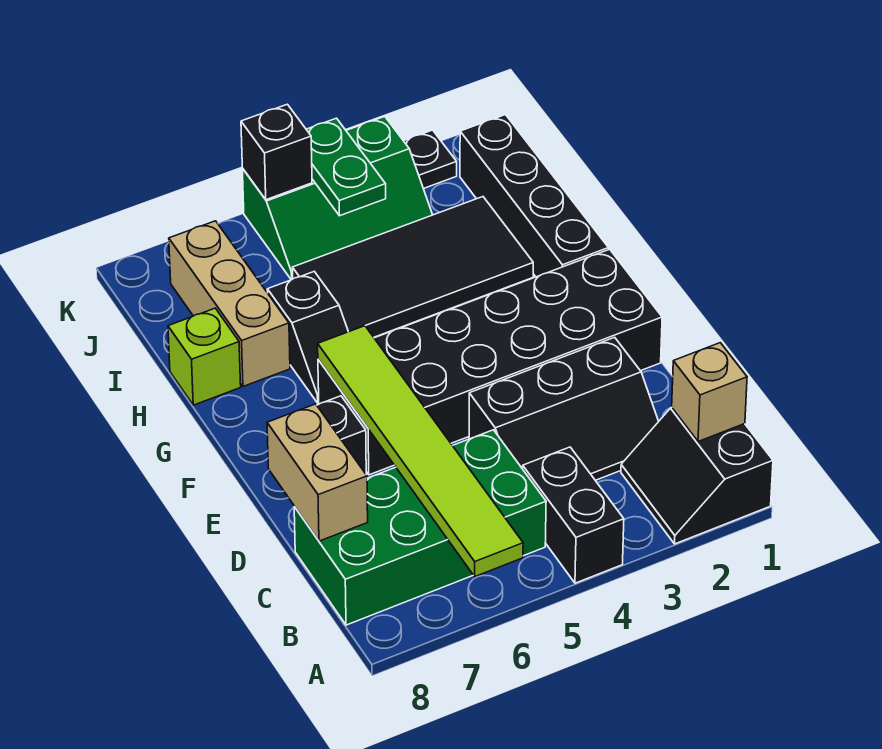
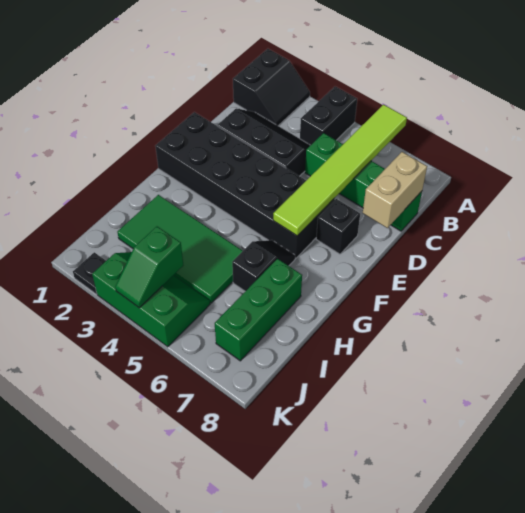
tan brick B1 level 2 -> none
green brick B5:C8 level 1 -> green brick C5:C8 level 1
black brick G1:J1 level 1 -> none
black tile H2:I5 level 1 -> green tile H2:I5 level 1
tan brick H7:J7 level 1 -> green brick H7:J7 level 1
lime brick H8 level 1 -> none
green plate J4:K4 level 2 -> green slope J4:K4 level 2 top J
black brick K5 level 2 -> none

